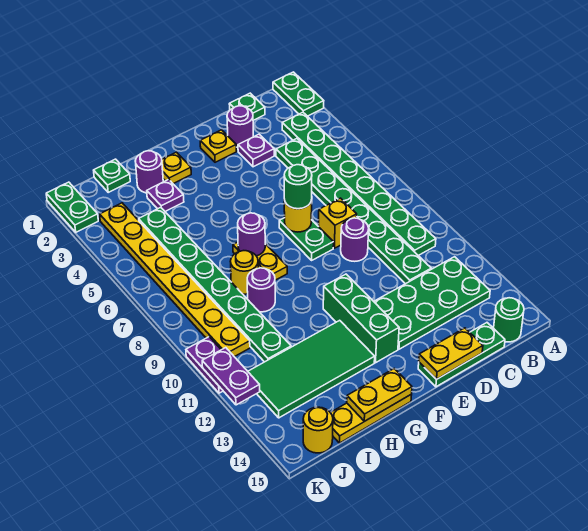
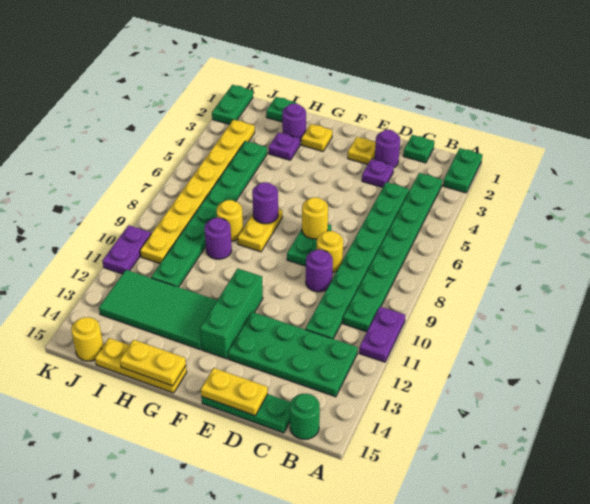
yellow brick D8 level 1 -> yellow round brick D8 level 1
green round brick E7 level 3 -> none
purple plate K11:K12 level 2 -> purple plate A10:A11 level 1

